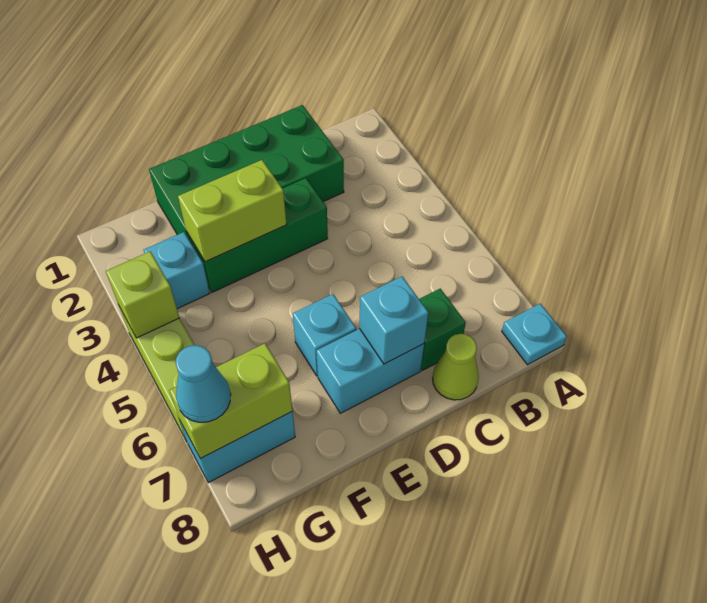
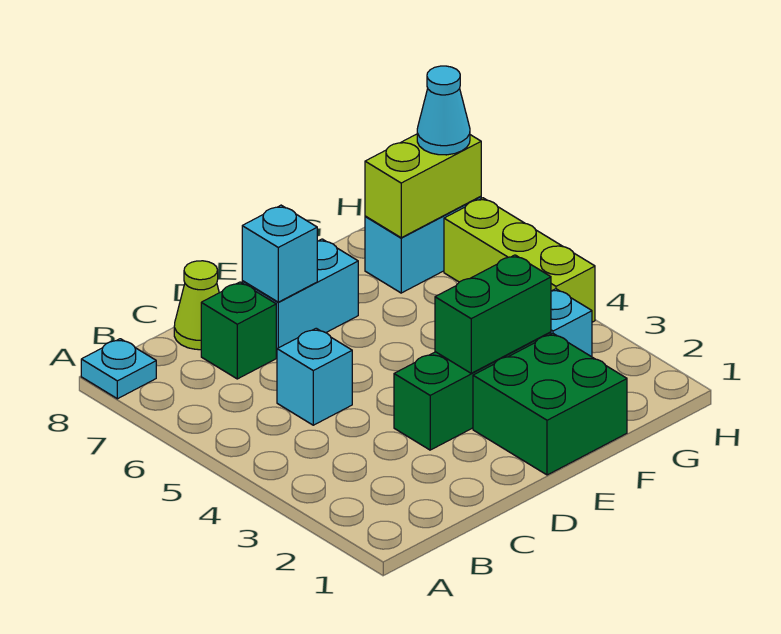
green brick C1:F2 level 1 -> green brick E1:F2 level 1
lime brick E3:F3 level 2 -> green brick E3:F3 level 2
cyan brick E6 level 1 -> cyan brick C5 level 1
lime brick H4 level 2 -> none

